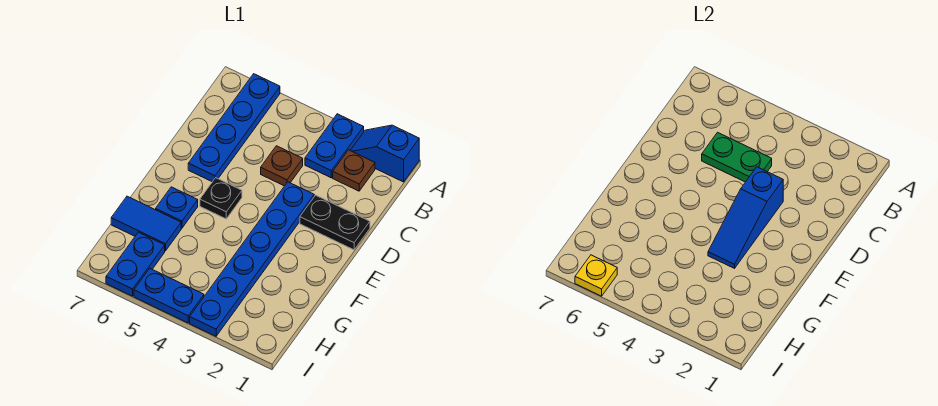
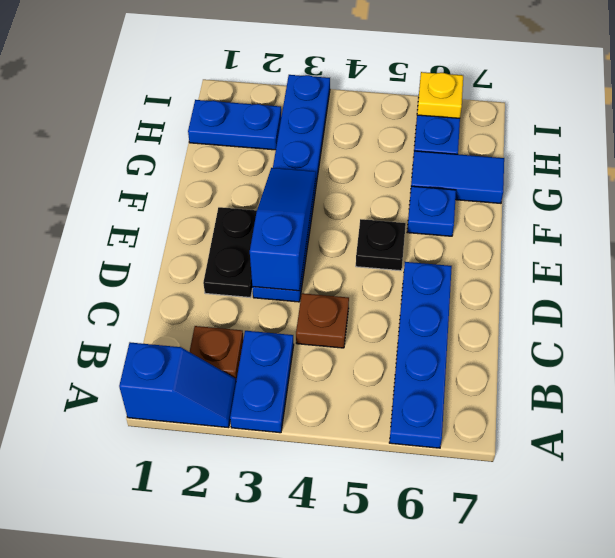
green plate C4:C5 level 2 -> none
black plate D1:D2 level 1 -> black plate D2:E2 level 1
blue plate I4:I5 level 1 -> blue plate H1:H2 level 1

